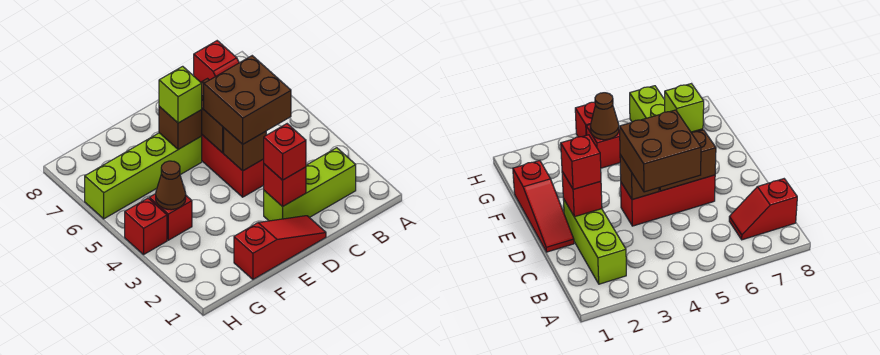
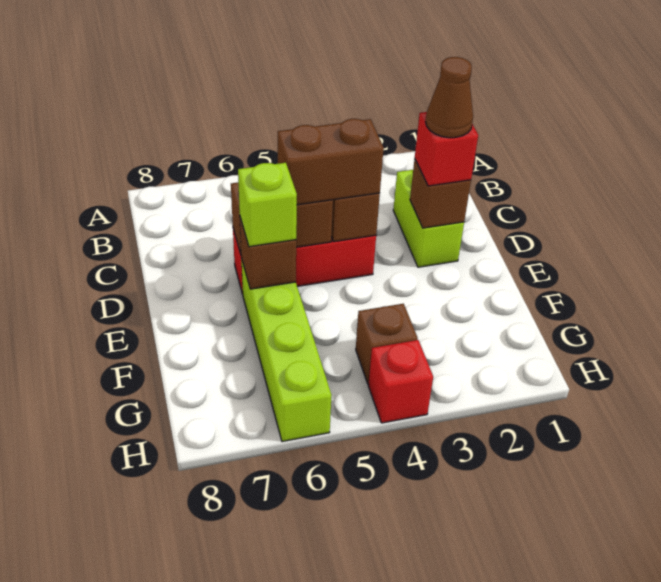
lime brick B2:D2 level 1 -> lime brick C2:D2 level 1
red slope B7:B8 level 1 top 8 -> none
brown brick C4:D5 level 3 -> brown brick D4:D5 level 3
red slope D1:F1 level 1 top F -> none
red brick D2 level 2 -> brown brick D2 level 2
red brick G4 level 1 -> brown brick G4 level 1
brown cone G4 level 2 -> brown cone D2 level 4

